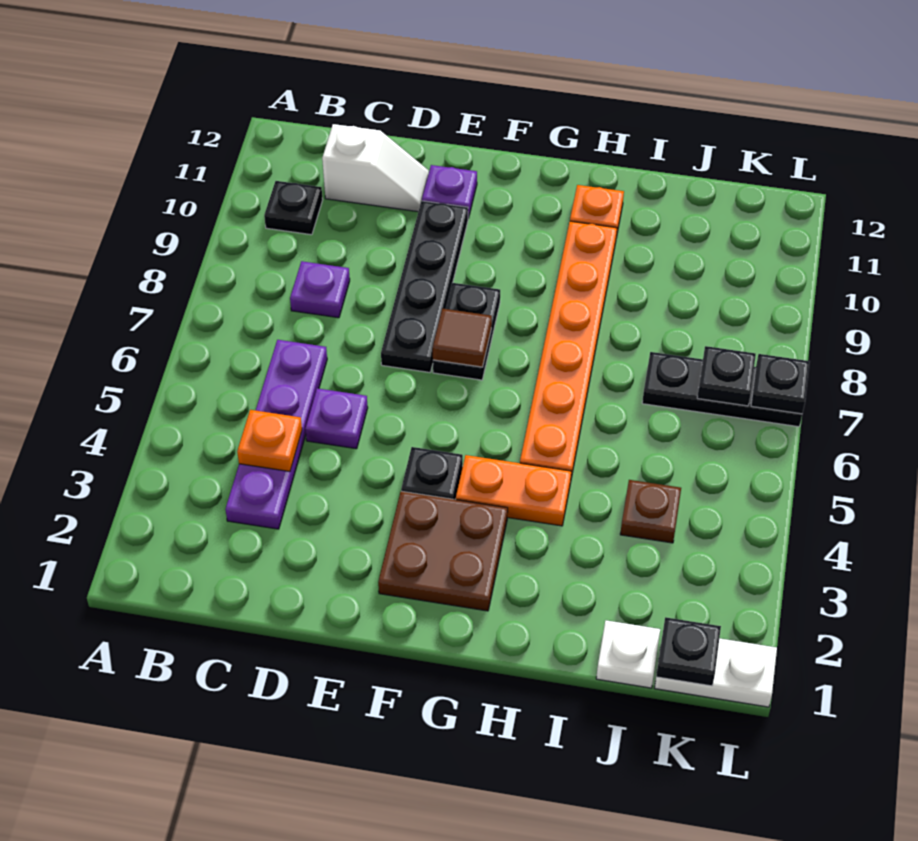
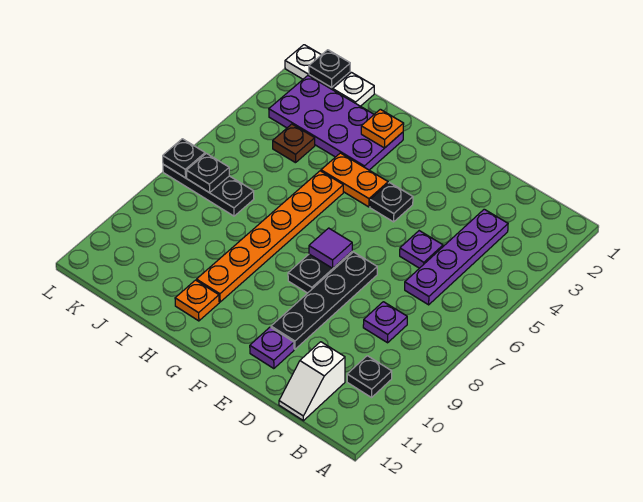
orange plate C4 level 2 -> orange plate H2 level 2
white slope C11:D11 level 1 top C -> white slope C11:C12 level 1 top 11
brown plate F2:G3 level 1 -> none
brown tile F7 level 2 -> purple tile F7 level 2
none -> purple plate H2:K3 level 1

